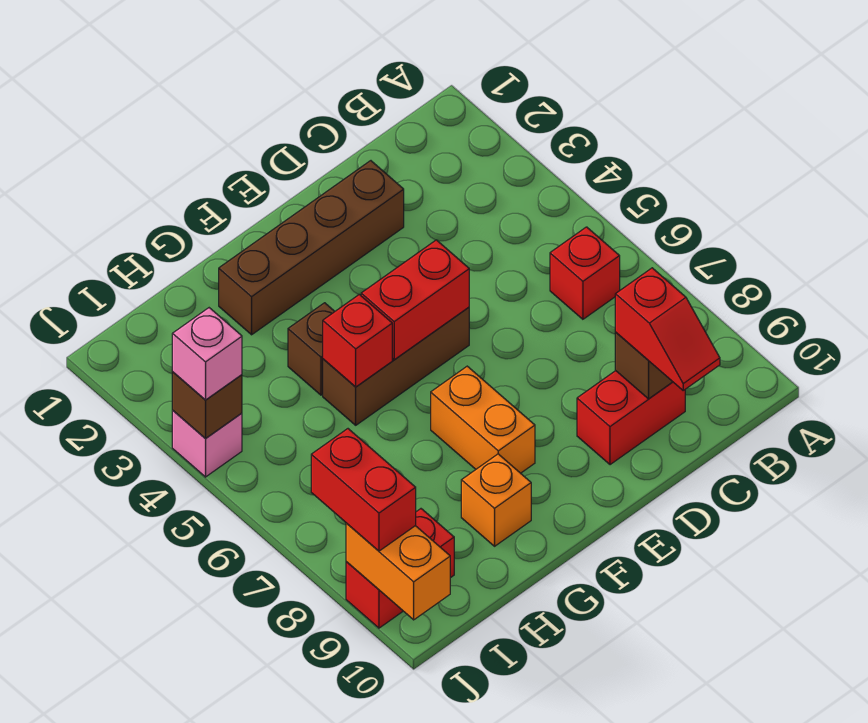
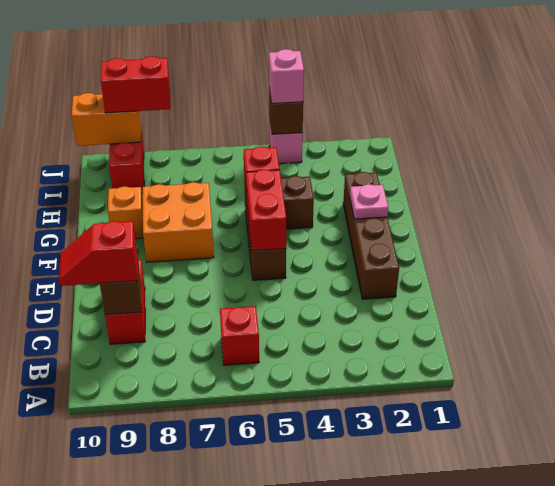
none -> pink plate F2 level 2
orange brick F7:F8 level 1 -> orange brick F7:G8 level 1

